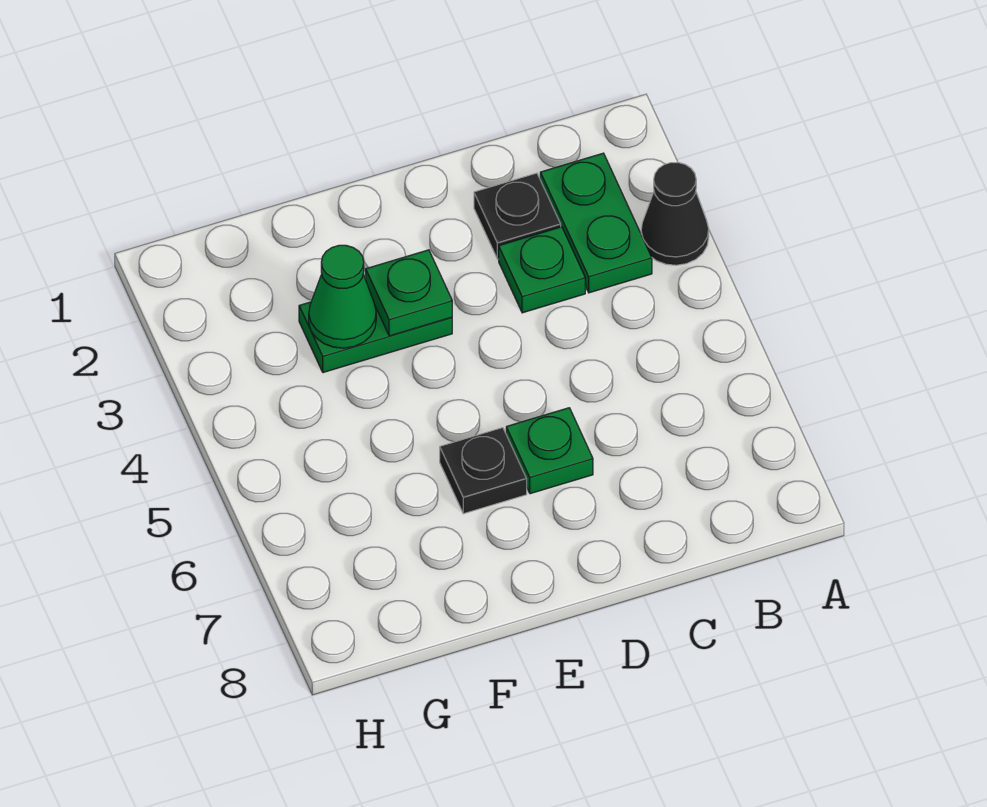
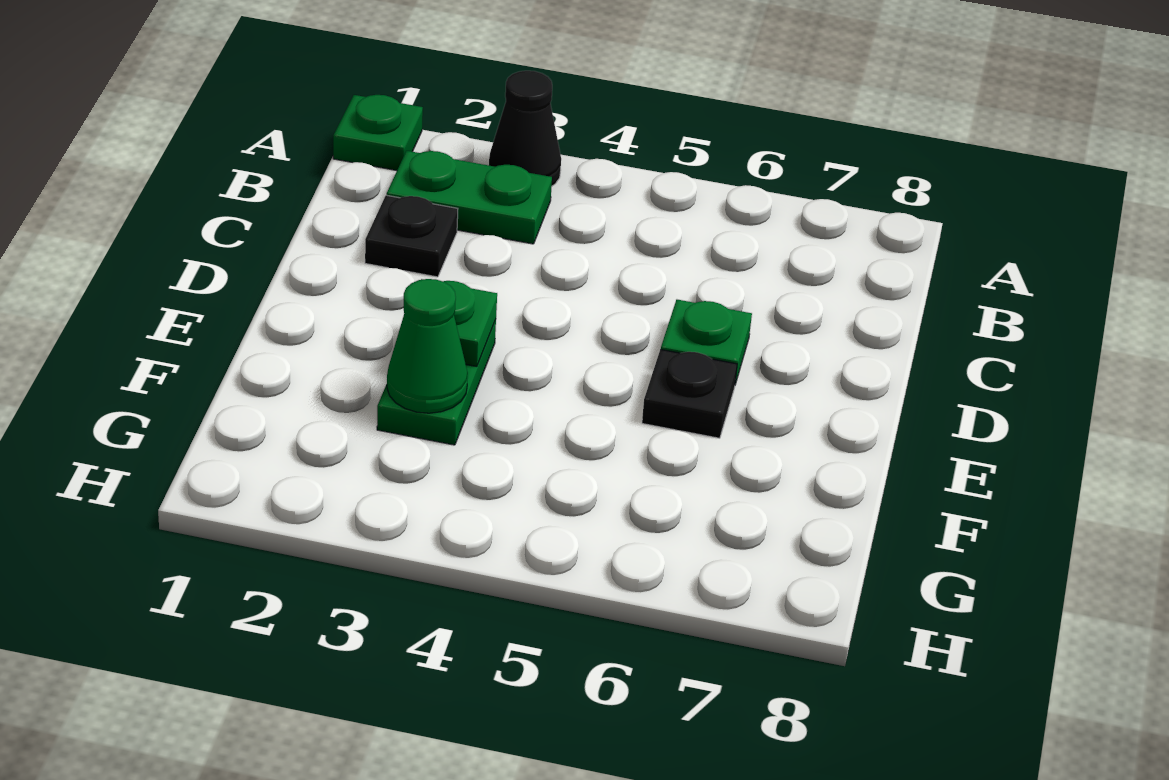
green plate C3 level 1 -> green plate A1 level 1

